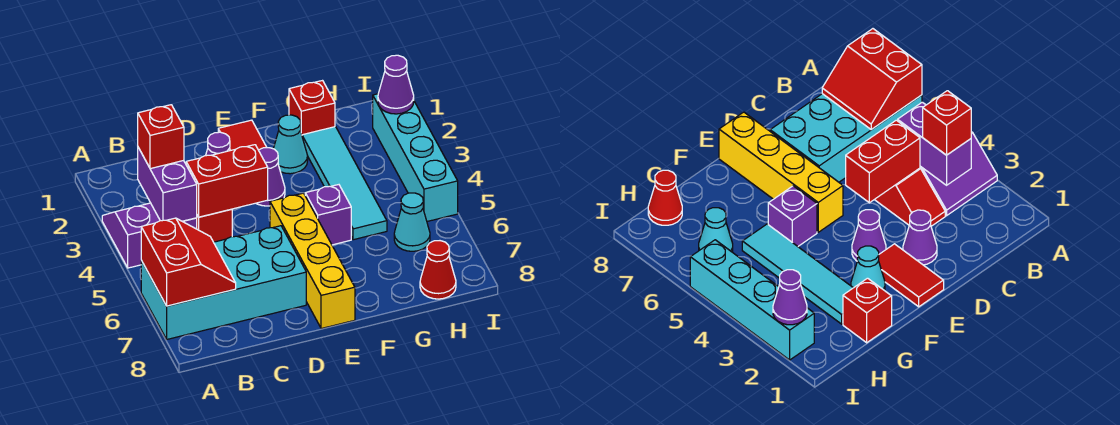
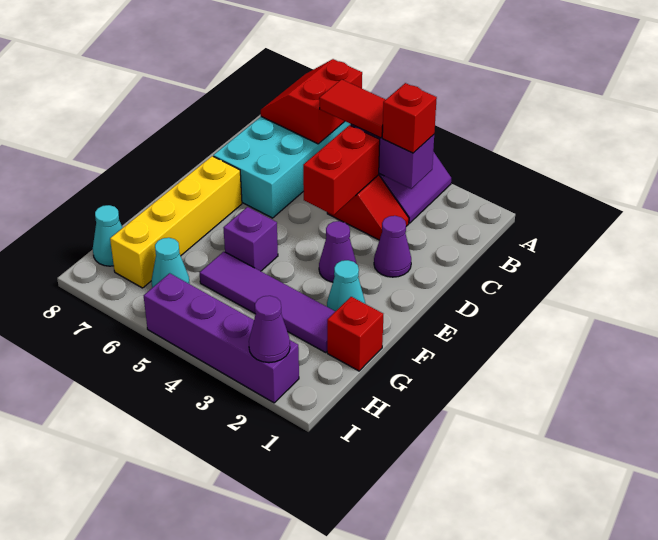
red slope A6:B7 level 2 top A -> red slope A6:B7 level 2 top 6
red tile E1:E2 level 1 -> red tile B4:B5 level 3
yellow brick E5:E8 level 1 -> yellow brick E7:H7 level 1
cyan tile G2:G5 level 1 -> purple tile G2:G5 level 1
red cone H8 level 1 -> cyan cone H8 level 1
cyan brick I2:I5 level 1 -> purple brick I2:I5 level 1

